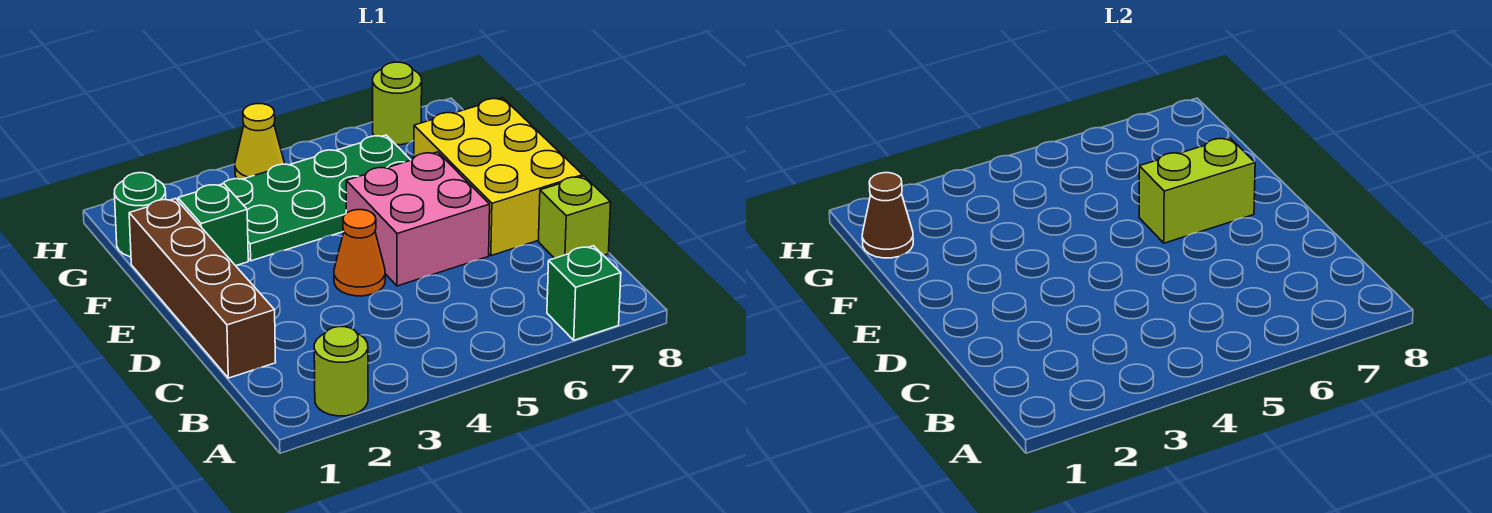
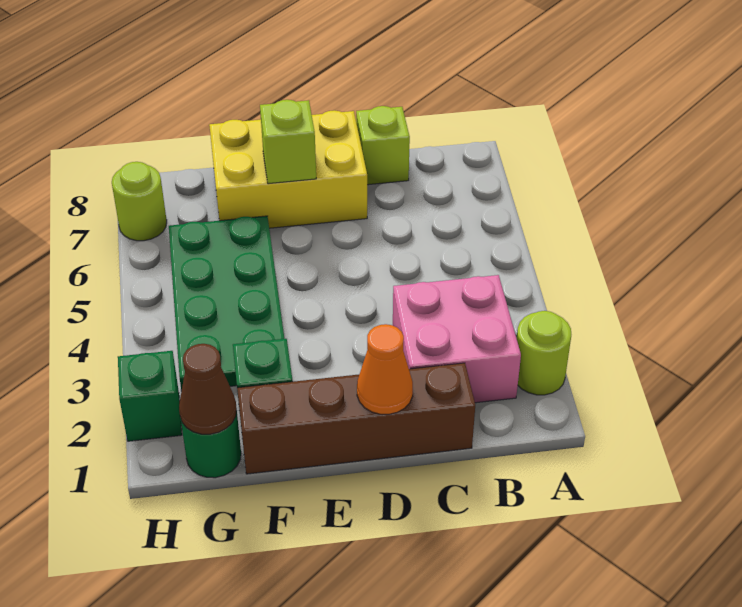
green brick A7 level 1 -> green brick H2 level 1
orange cone D4 level 1 -> orange cone D1 level 2
pink brick D5:E6 level 1 -> pink brick B2:C3 level 1
lime brick E6:E7 level 2 -> lime brick E7 level 2
yellow cone H4 level 1 -> none

